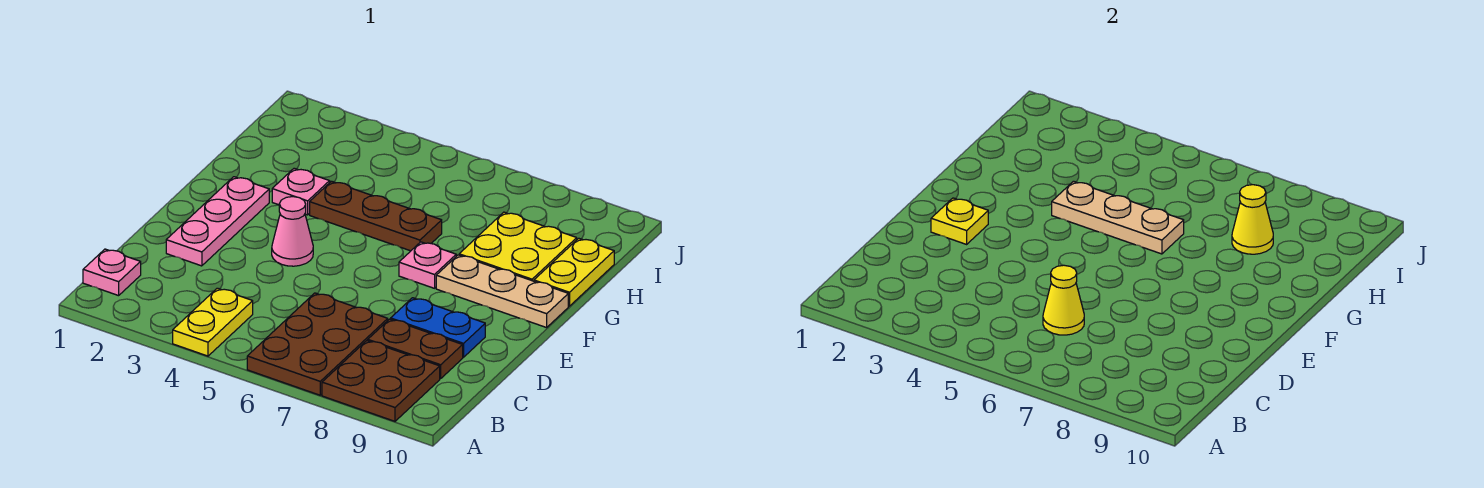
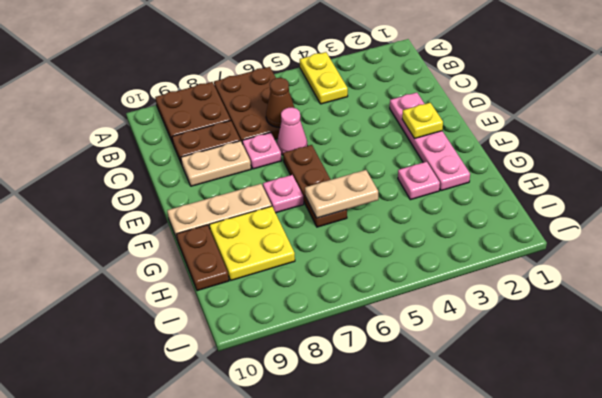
pink plate B1 level 1 -> pink plate D7 level 1
yellow cone C6 level 2 -> brown cone C6 level 2
pink plate D2:F2 level 1 -> pink plate D2:G2 level 1
blue plate D8:D9 level 1 -> tan plate D8:D9 level 1
pink cone E4 level 1 -> pink cone D6 level 1
brown plate G4:G6 level 1 -> brown plate E6:G6 level 1
tan plate G4:G6 level 2 -> tan plate G5:G6 level 2
yellow plate G10:H10 level 1 -> brown plate G10:H10 level 1
yellow cone H8 level 2 -> none

